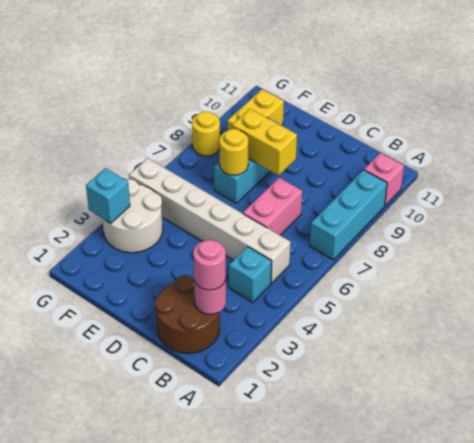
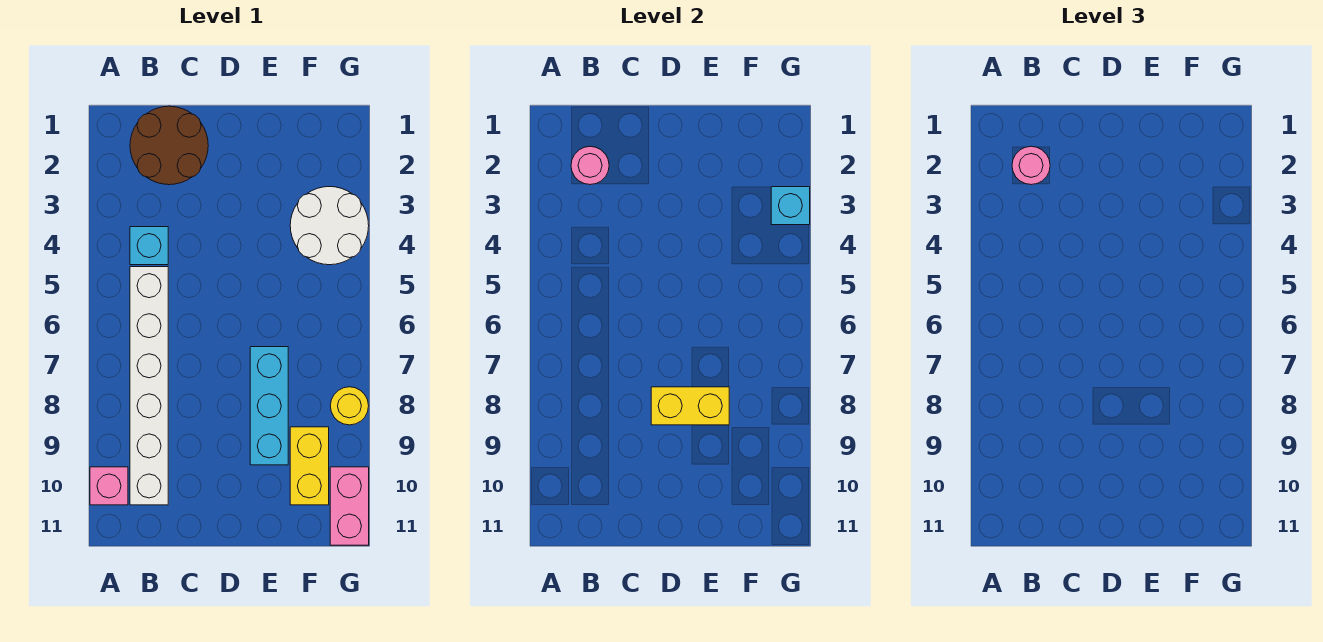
cyan brick A7:A9 level 1 -> none
white brick B5:G5 level 1 -> white brick B5:B10 level 1
pink brick C6:C7 level 1 -> pink brick G10:G11 level 1
yellow round brick E7 level 2 -> none

